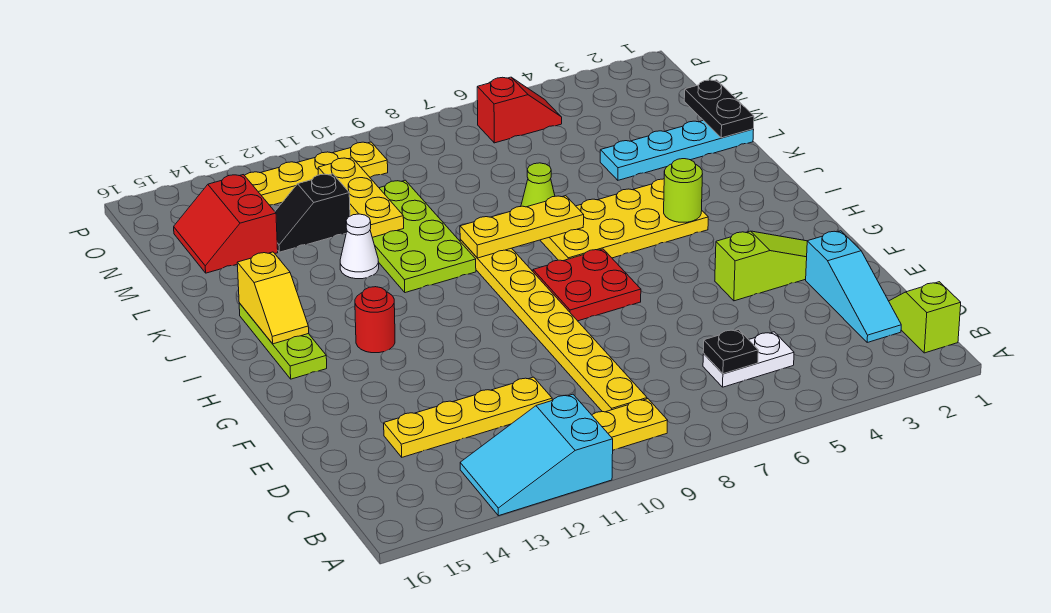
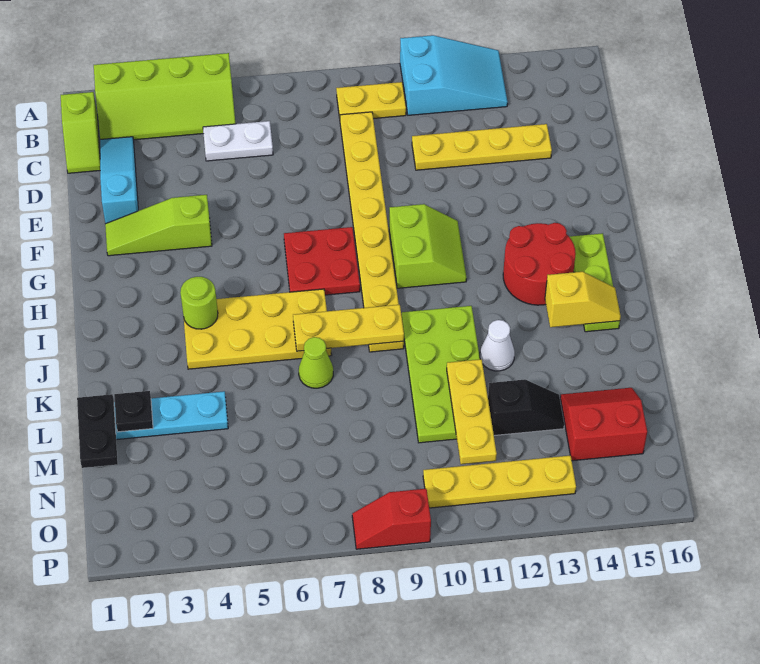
none -> lime slope A2:B5 level 1 top A
black plate C6 level 2 -> black plate L2 level 2
none -> lime slope G10:H11 level 1 top 10
red round brick H13 level 1 -> red round brick H13:I14 level 1
yellow slope I15:J15 level 2 top J -> yellow slope J14:J15 level 2 top 14
red slope M14:N15 level 1 top 14 -> red slope M14:N15 level 1 top N
red slope O5:O6 level 1 top 6 -> red slope P8:P9 level 1 top 9

